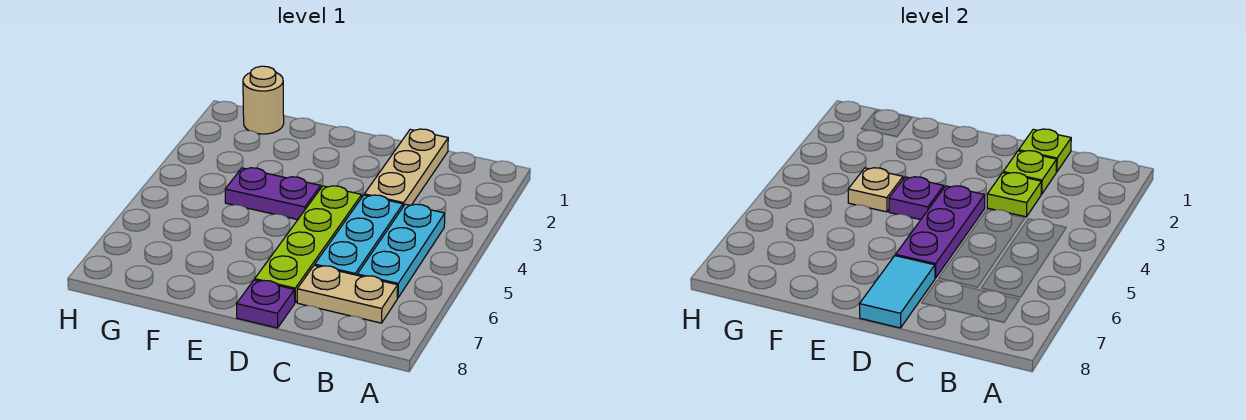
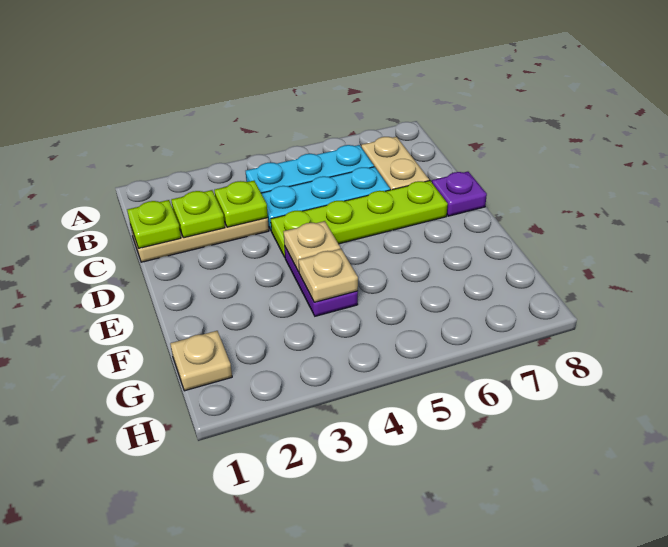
purple plate D4:D6 level 2 -> none
cyan tile D7:D8 level 2 -> none
purple plate E4 level 2 -> tan plate E4 level 2
tan round brick G1 level 1 -> tan plate G1 level 1

